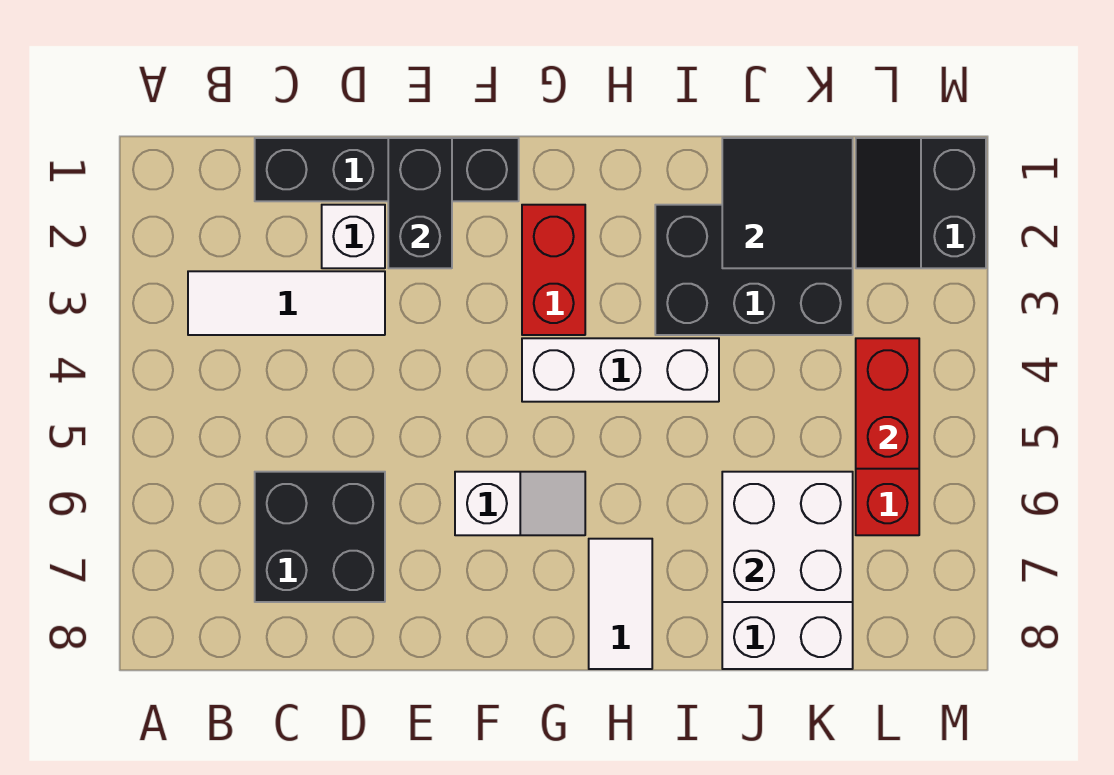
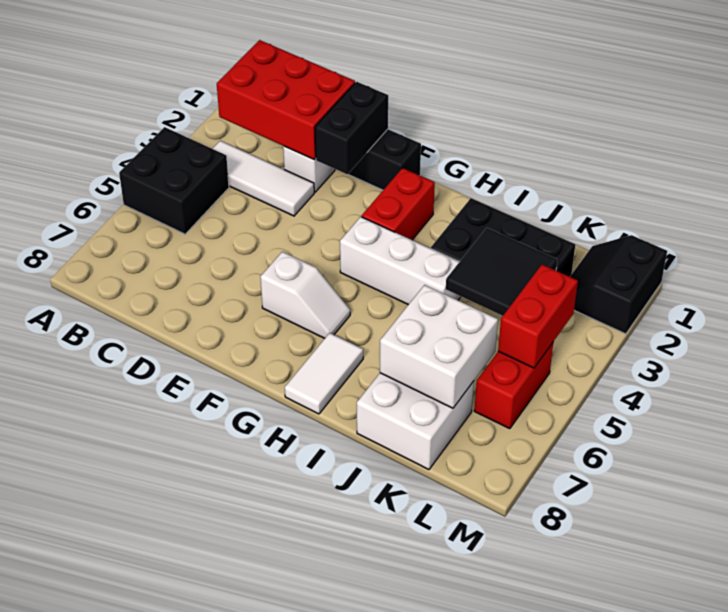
none -> red brick B1:D2 level 2
black brick C6:D7 level 1 -> black brick A4:B5 level 1
black tile J1:K2 level 2 -> black tile J3:K4 level 2

